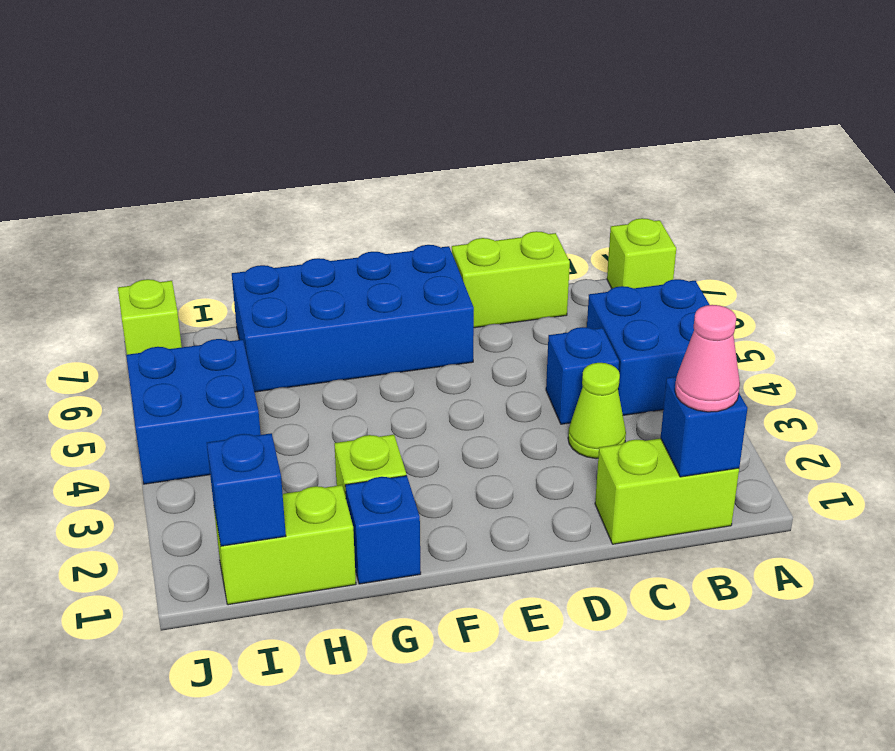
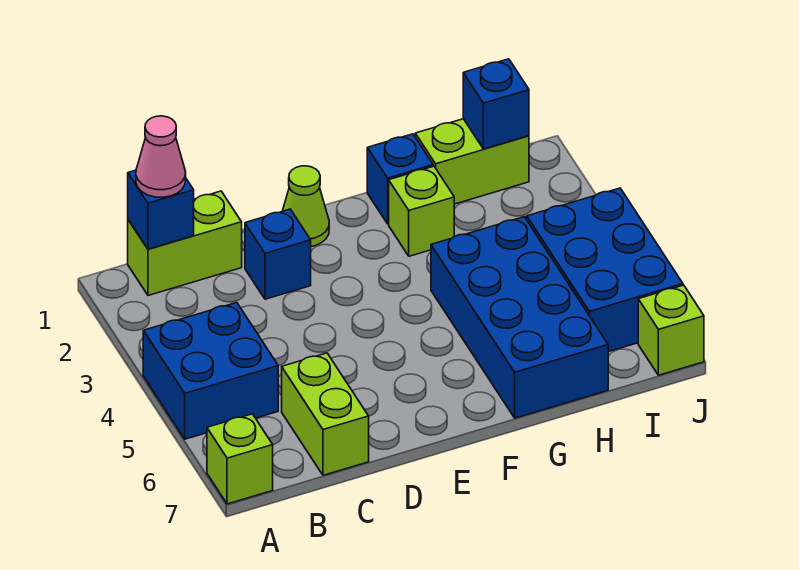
lime cone C3 level 1 -> lime cone E1 level 1
blue brick C4 level 1 -> blue brick D2 level 1
lime brick C7:D7 level 1 -> lime brick C6:C7 level 1
blue brick E6:H7 level 1 -> blue brick G4:H7 level 1
blue brick I4:J5 level 1 -> blue brick I4:J6 level 1

